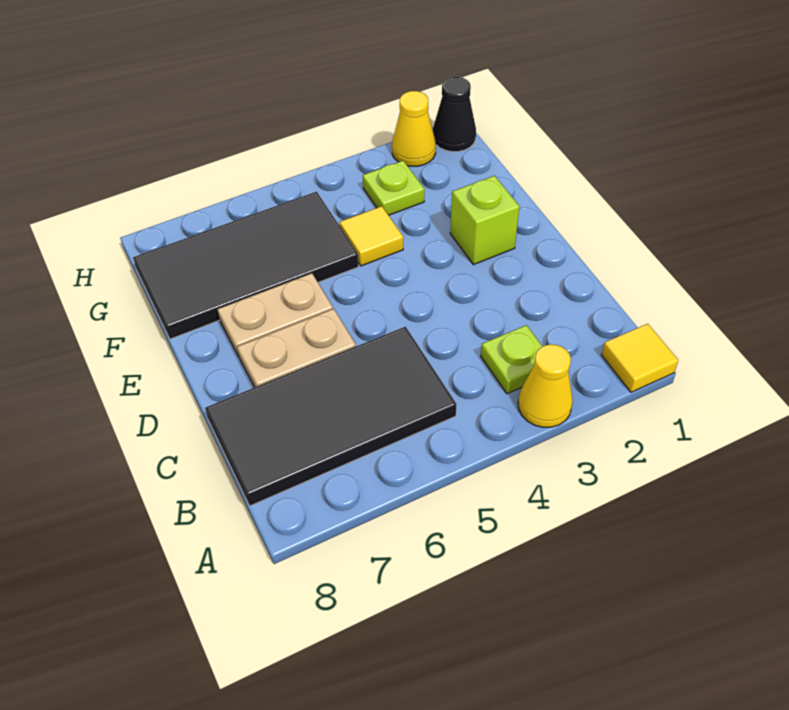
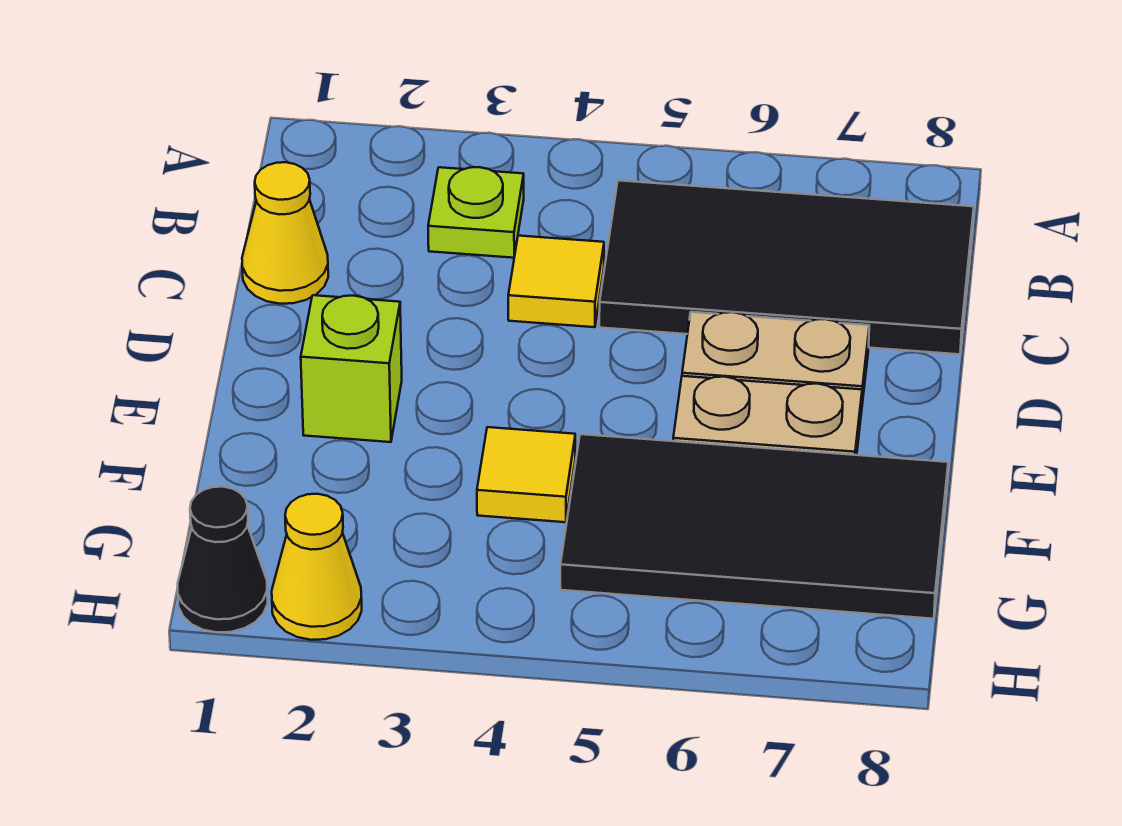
yellow tile A1 level 1 -> yellow tile C4 level 1
yellow cone A3 level 1 -> yellow cone C1 level 1
lime plate G3 level 1 -> none

